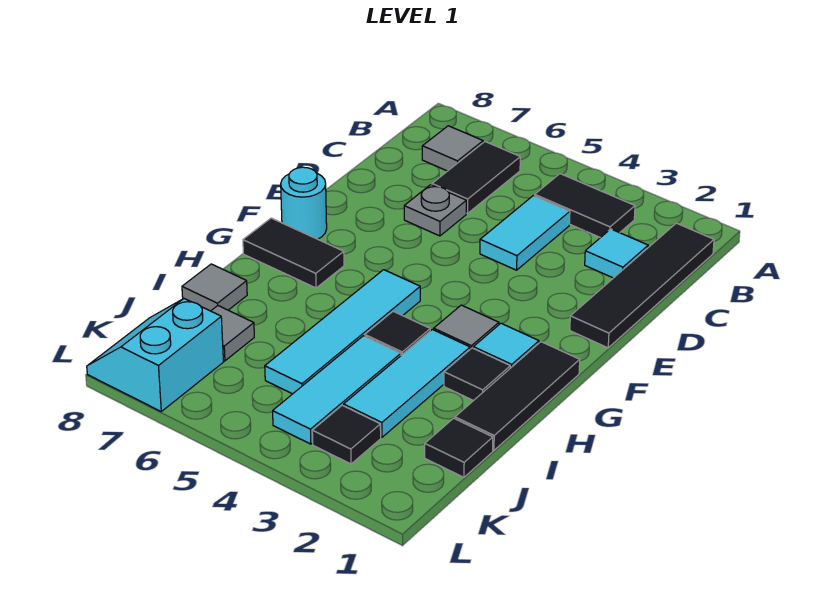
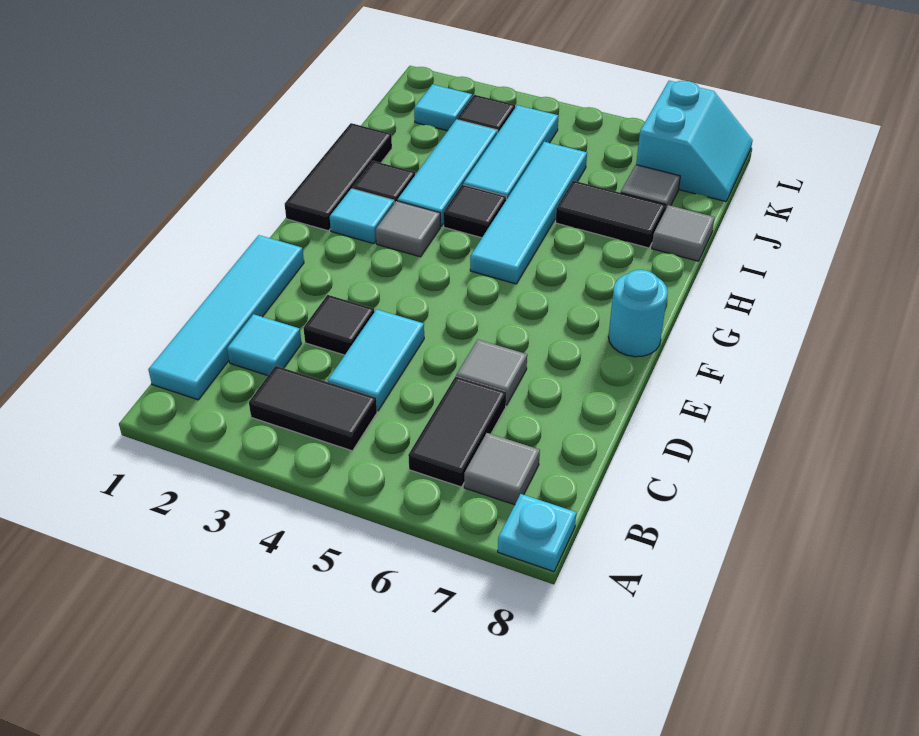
none -> cyan plate A8 level 1
black tile B1:E1 level 1 -> cyan tile B1:E1 level 1
grey plate D6 level 1 -> grey tile D6 level 1
black tile G7:G8 level 1 -> black tile I6:I7 level 1
black tile J1 level 1 -> black tile D3 level 1
none -> cyan tile K2 level 1

